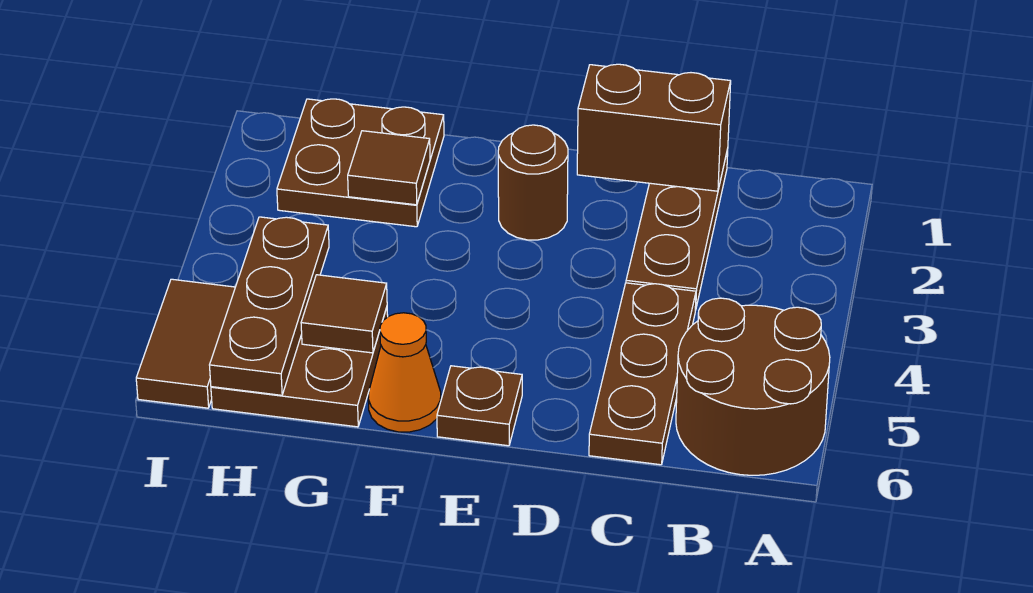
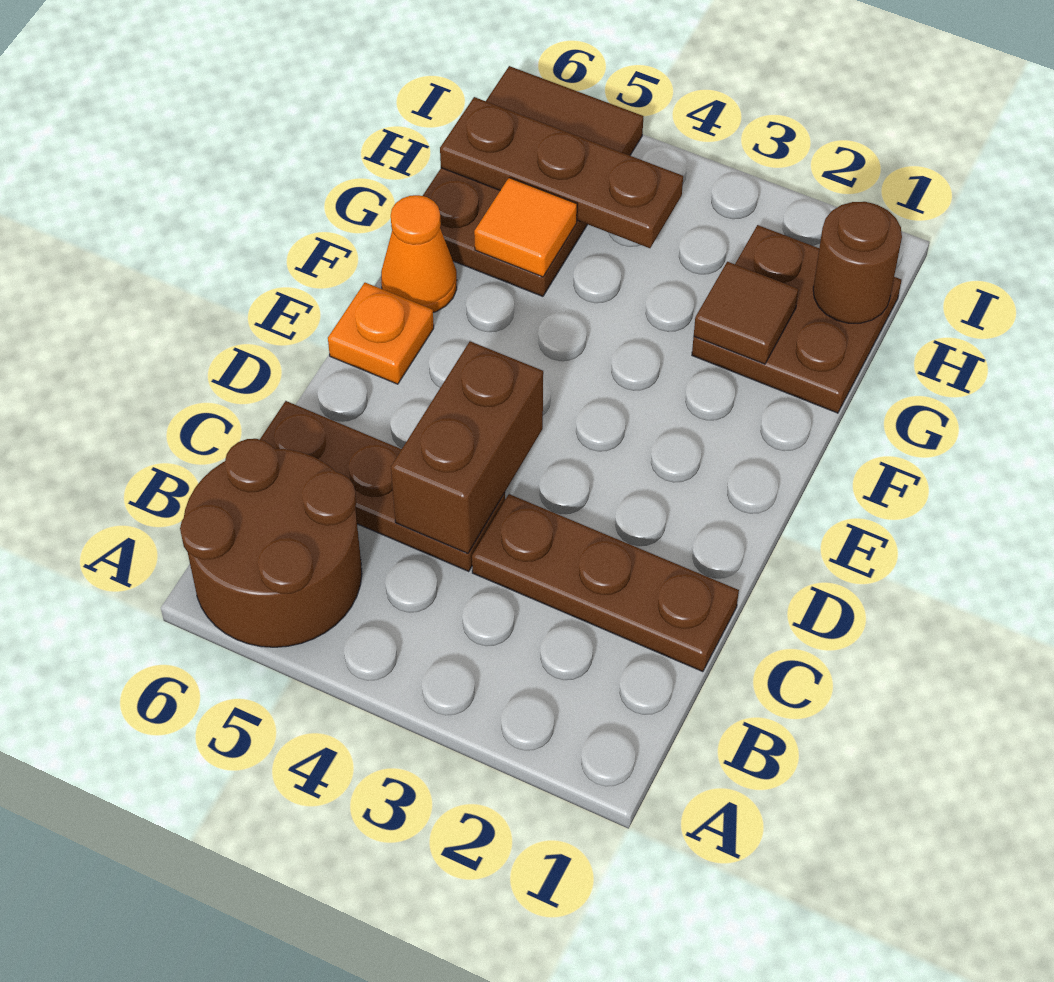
brown brick C1:D1 level 2 -> brown brick C4:D4 level 2
brown round brick E2 level 1 -> brown round brick H1 level 2
brown plate E6 level 1 -> orange plate E6 level 1
brown tile G5 level 2 -> orange tile G5 level 2

